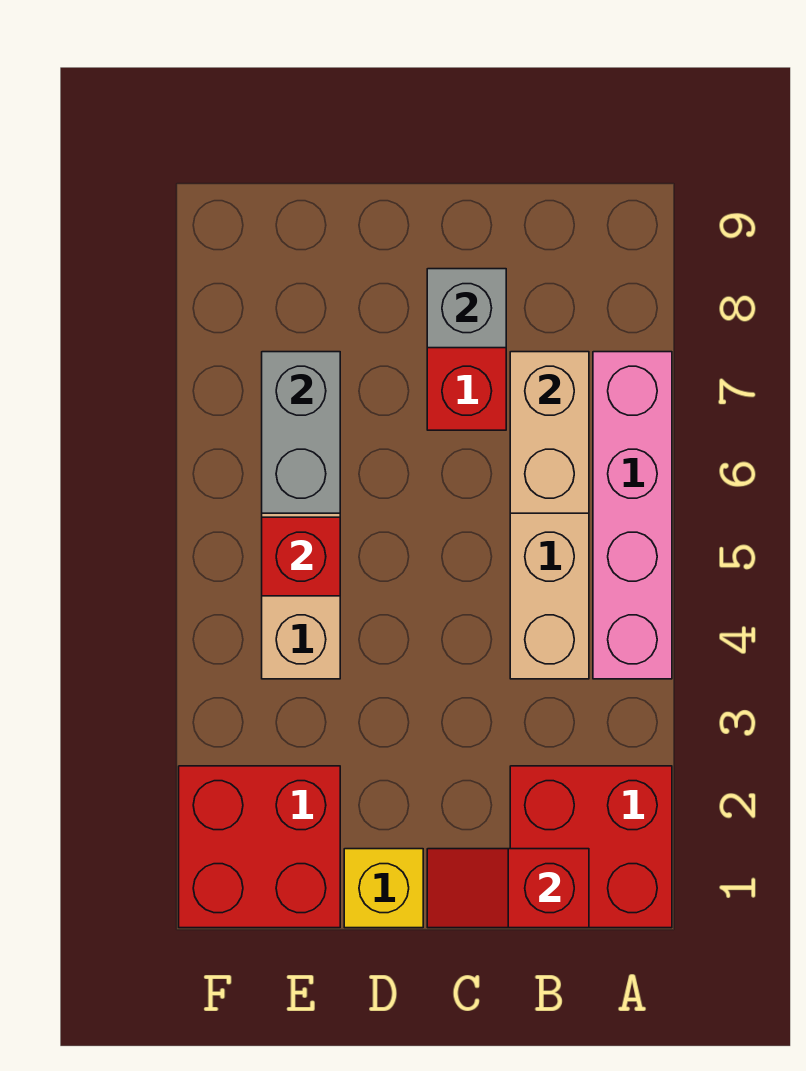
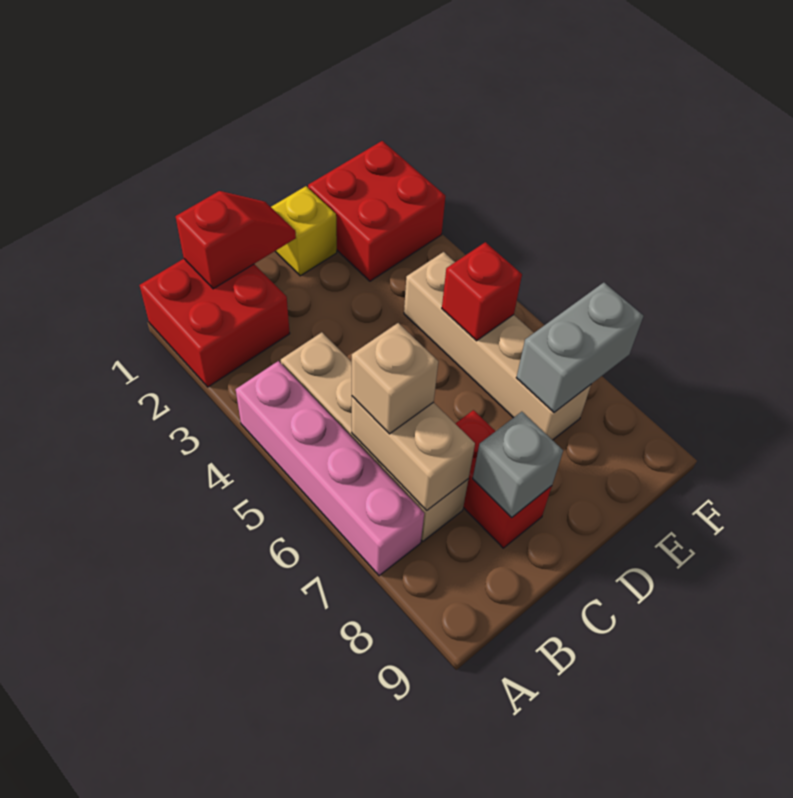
none -> tan brick B6 level 3
grey brick E6:E7 level 2 -> grey brick E7:F7 level 2

